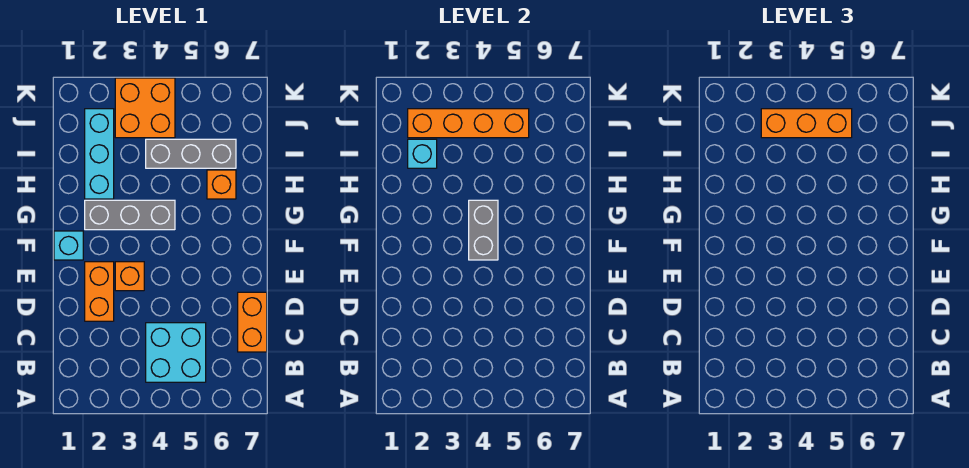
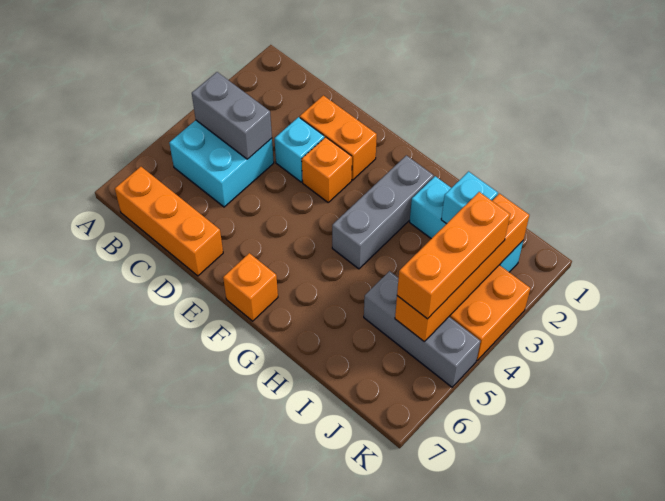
orange brick C7:D7 level 1 -> orange brick B7:D7 level 1
cyan brick F1 level 1 -> cyan brick D3 level 1
grey brick F4:G4 level 2 -> grey brick B4:C4 level 2
orange brick H6 level 1 -> orange brick F7 level 1
grey brick I4:I6 level 1 -> grey brick I5:K5 level 1

